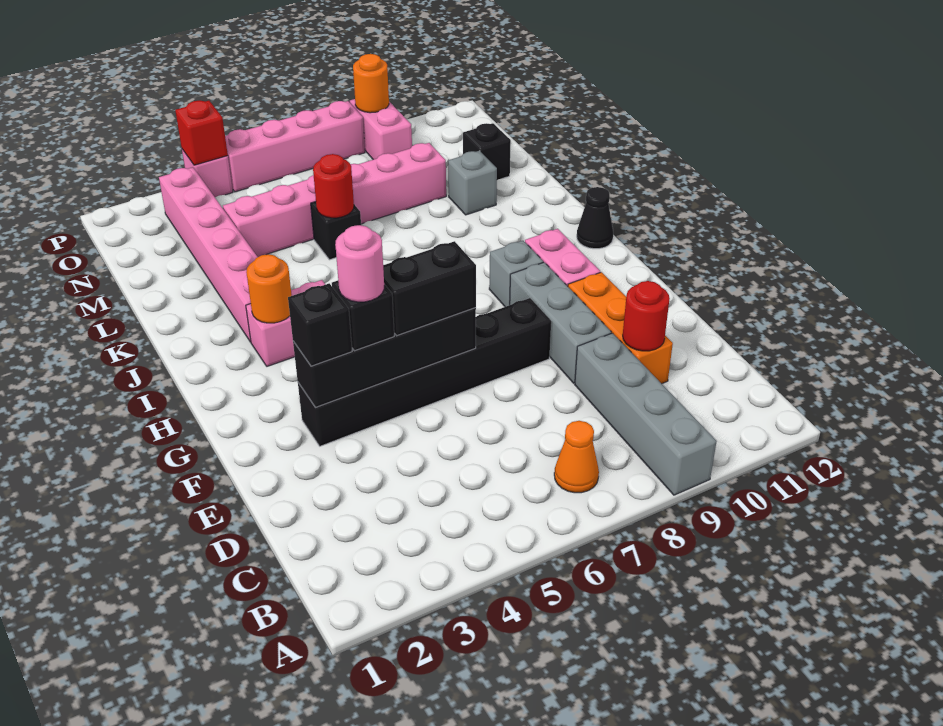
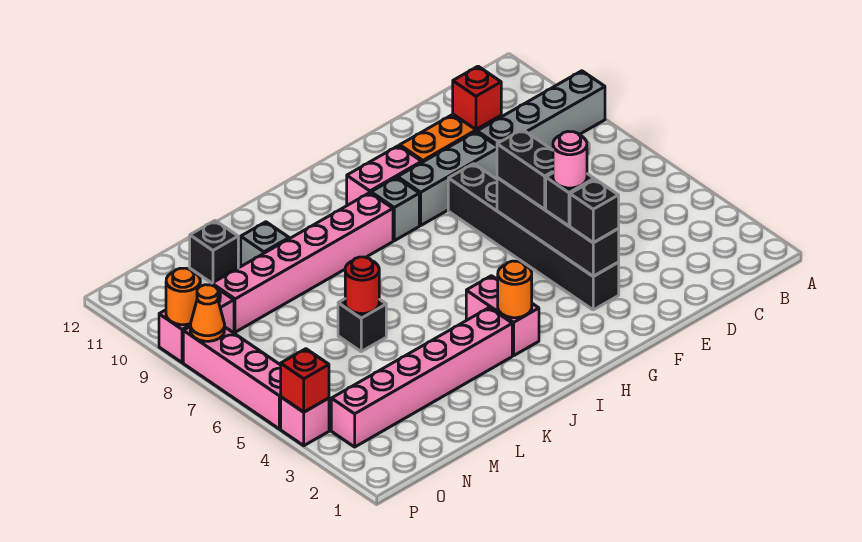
orange cone B7 level 1 -> orange cone P8 level 2
red round brick D10 level 2 -> red brick D10 level 2
black cone I12 level 1 -> none
pink brick M4:M9 level 1 -> pink brick I9:N9 level 1

